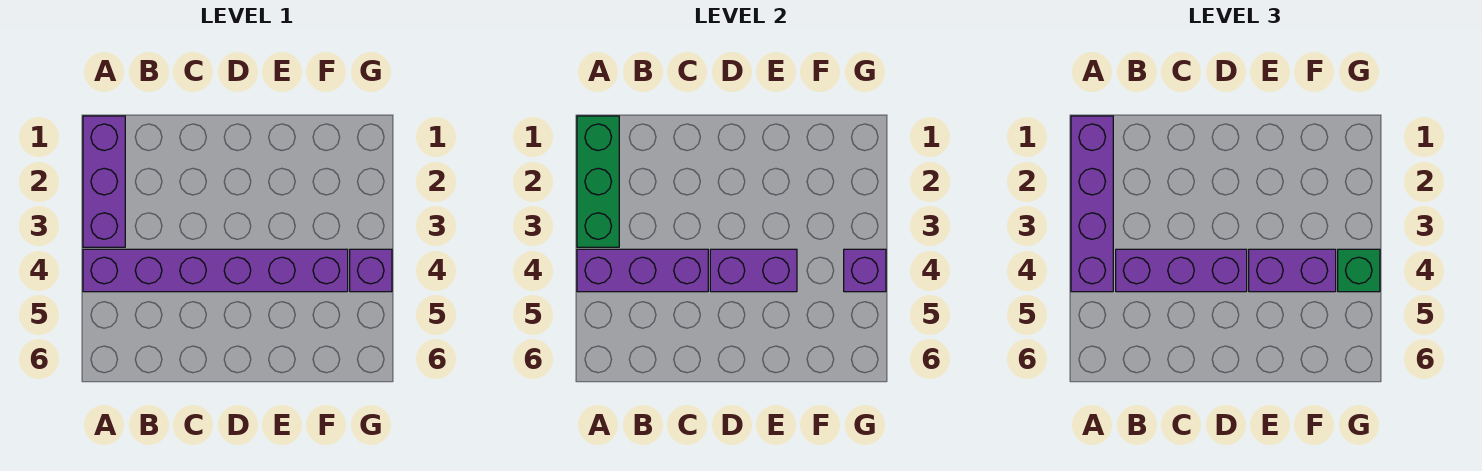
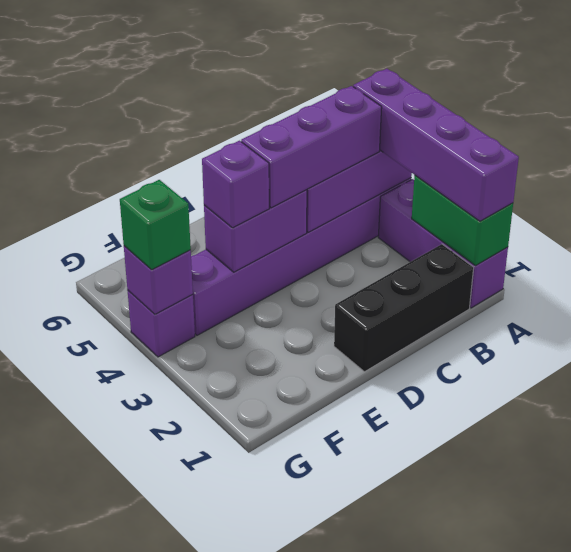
green brick A1:A3 level 2 -> green brick A1:A2 level 2
none -> black brick B1:D1 level 1
purple brick E4:F4 level 3 -> purple brick E4 level 3

